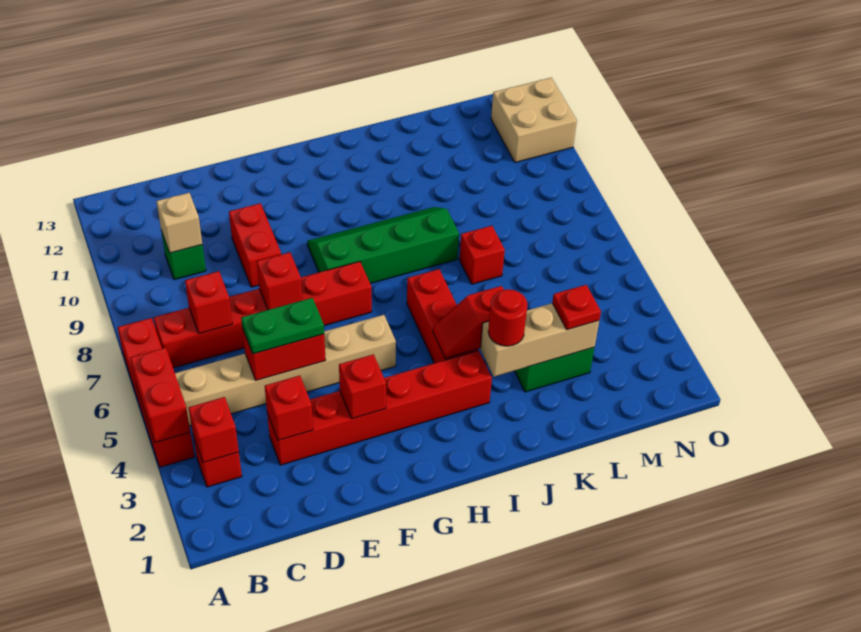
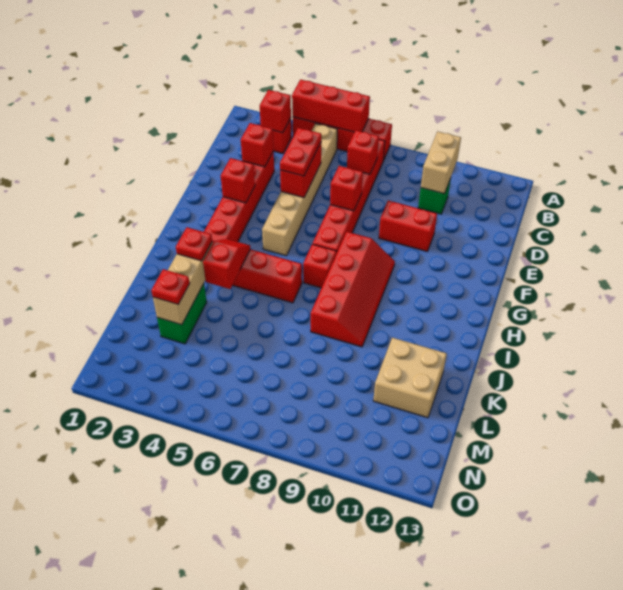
red brick A4:A5 level 2 -> red brick A4:A6 level 2
tan brick C10 level 2 -> tan brick B10:C10 level 2
green plate D5:E5 level 3 -> red plate D5:E5 level 3
green slope G8:J9 level 1 top 8 -> red slope G8:J9 level 1 top 8
red round brick J3 level 3 -> red plate J3 level 3
red brick K7 level 1 -> red brick H7 level 1
tan brick N11:O12 level 1 -> tan brick K11:L12 level 1

